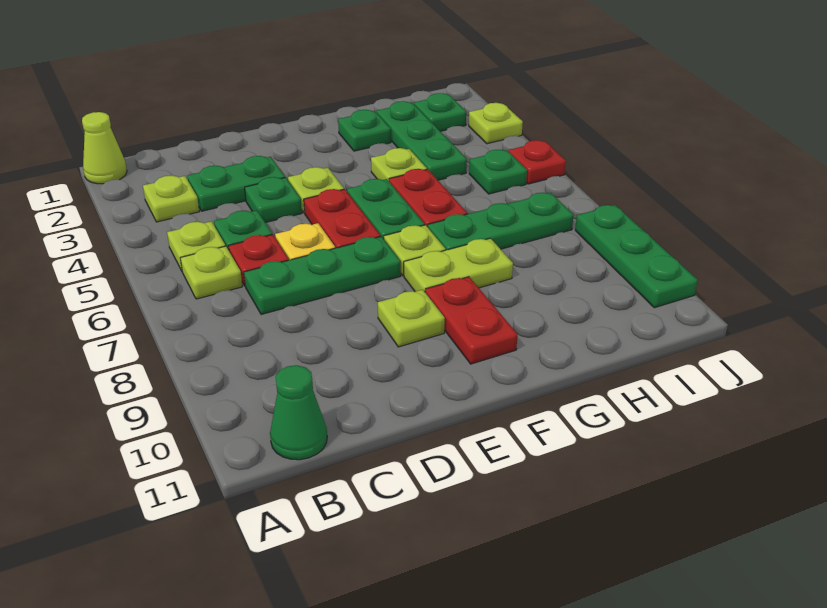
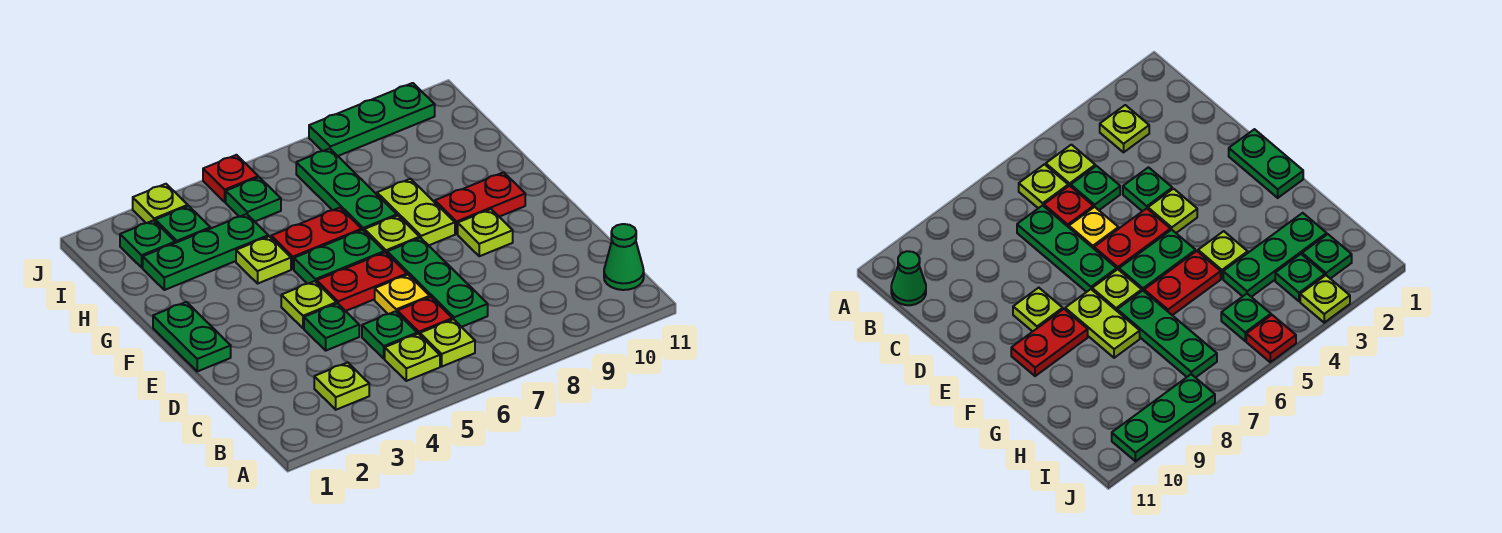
lime cone A1 level 1 -> none
green plate C3:D3 level 1 -> green plate E1:F1 level 1
green plate G2 level 1 -> green plate I3 level 1

